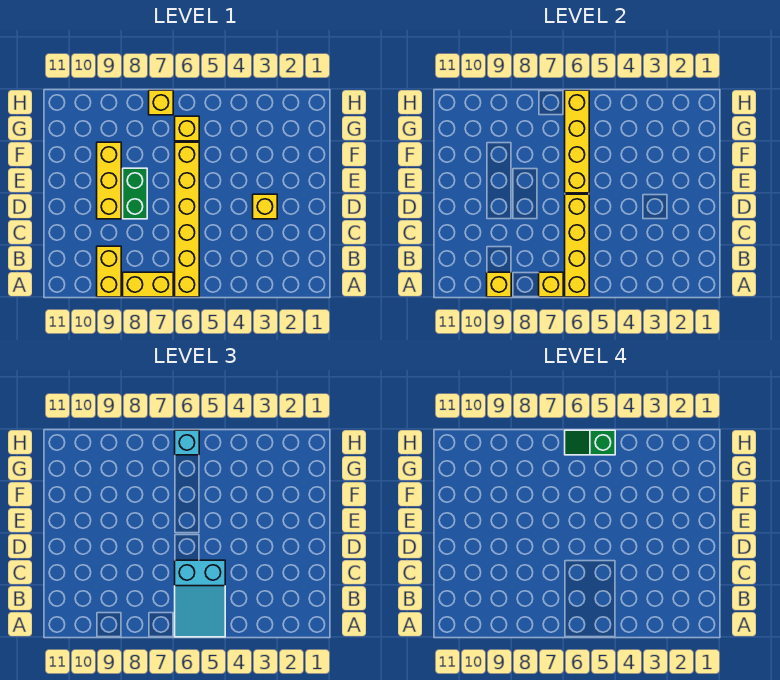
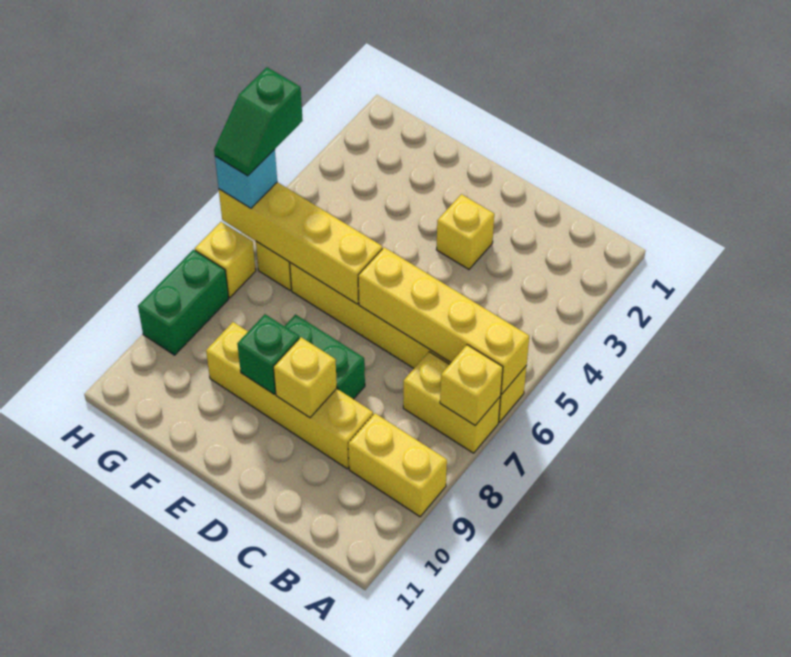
cyan slope A5:C6 level 3 top C -> none
yellow brick A7:A8 level 1 -> yellow brick A7:B7 level 1
yellow brick A9 level 2 -> yellow brick D9 level 2
yellow brick D9:F9 level 1 -> yellow brick C9:F9 level 1
none -> green brick E9 level 2
none -> green brick H8:H9 level 1

